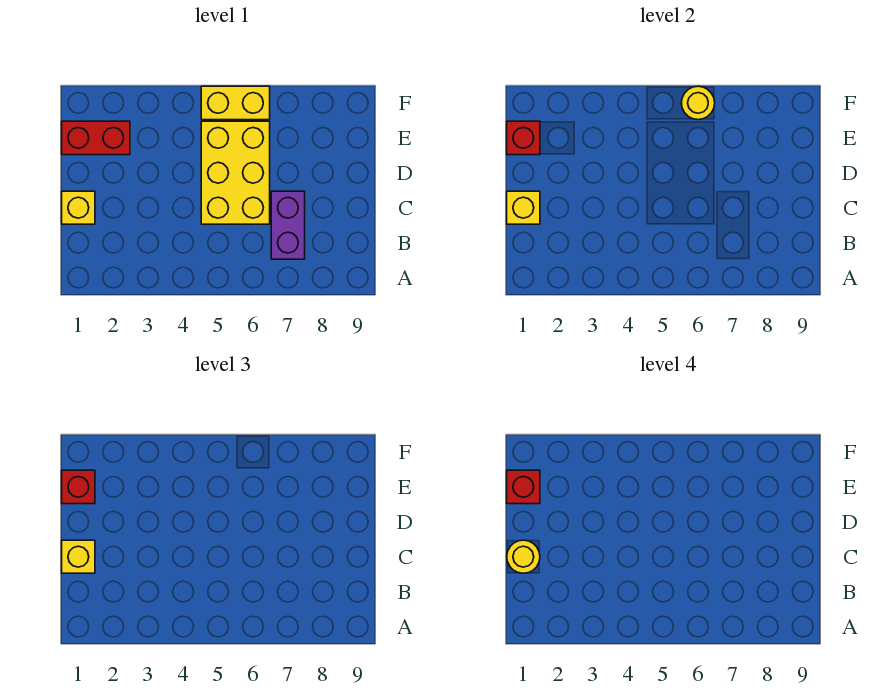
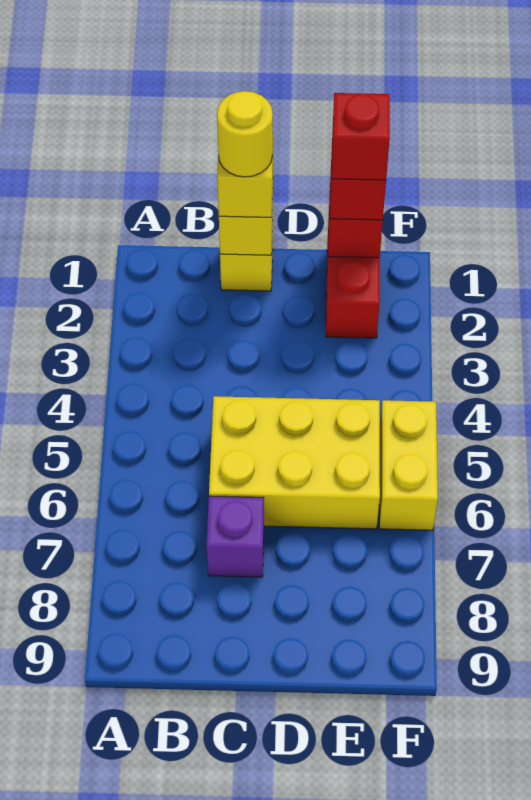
purple brick B7:C7 level 1 -> purple brick C7 level 1
yellow round brick F6 level 2 -> none

